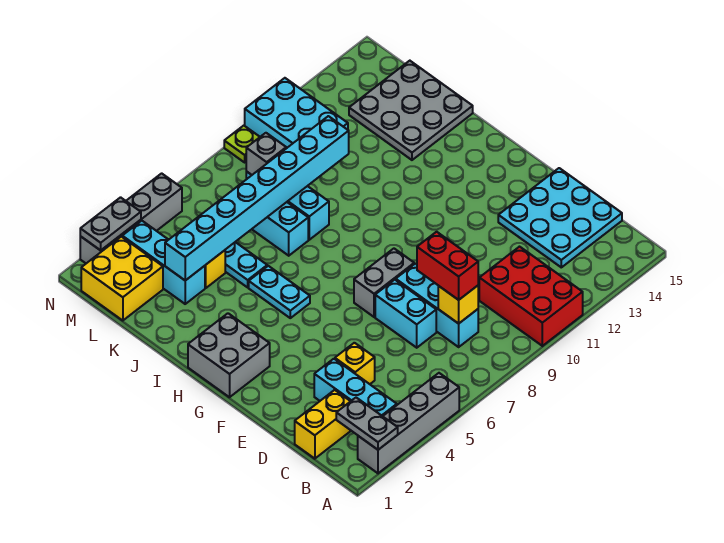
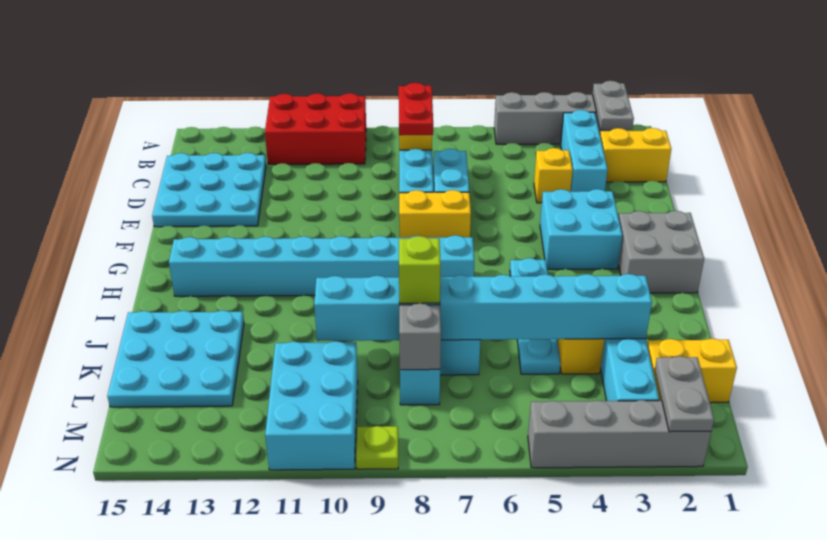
red brick A10:C11 level 1 -> red brick A10:B12 level 1
red brick C8:D8 level 3 -> red plate C8:D8 level 3
none -> cyan brick F3:G4 level 1
grey brick F7:F8 level 1 -> yellow brick F7:F8 level 1
none -> cyan brick H7:H14 level 1
grey plate J13:L15 level 1 -> cyan plate J13:L15 level 1
none -> lime brick K8 level 3
yellow brick L1:M2 level 1 -> yellow brick L1:L2 level 1
grey plate N2:N3 level 2 -> grey plate M2:N2 level 2

